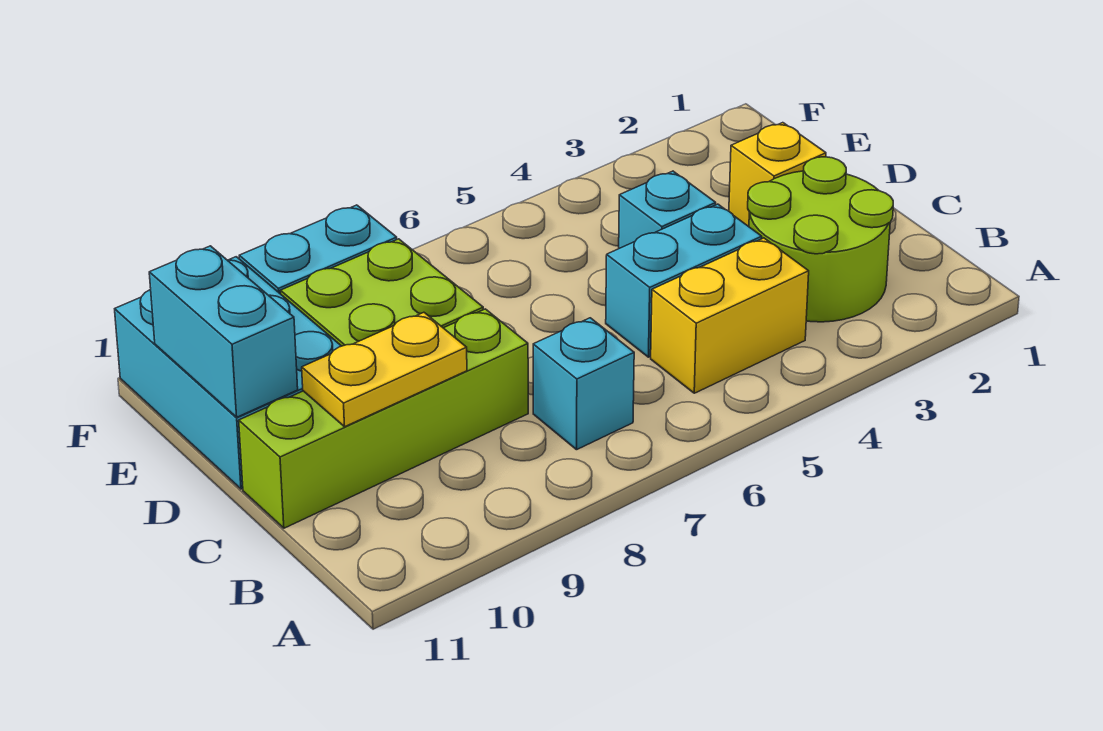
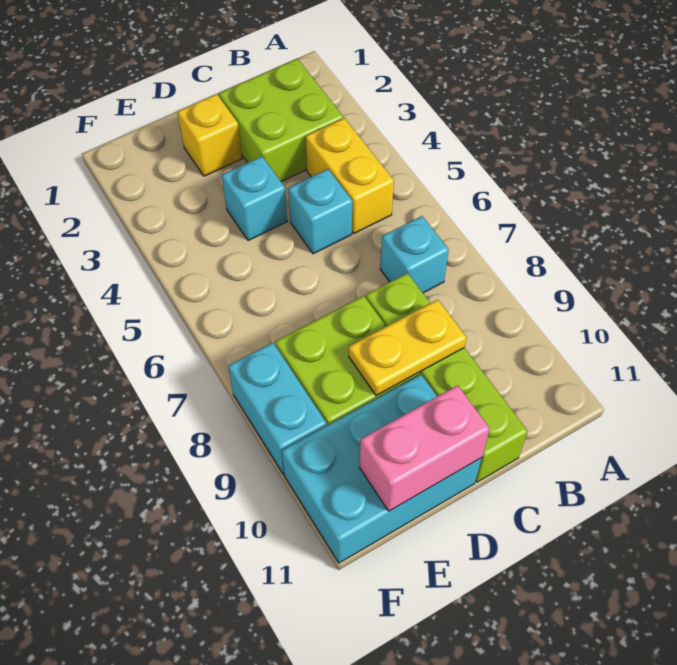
lime round brick B2:C3 level 1 -> lime brick B2:C3 level 1
cyan brick C4:C5 level 1 -> cyan brick C5 level 1
yellow plate C9:C10 level 2 -> yellow plate C9:D9 level 2
cyan brick D11:E11 level 2 -> pink brick D11:E11 level 2

